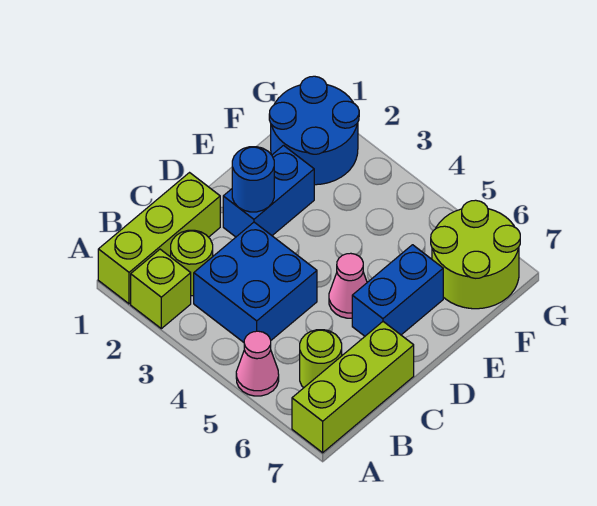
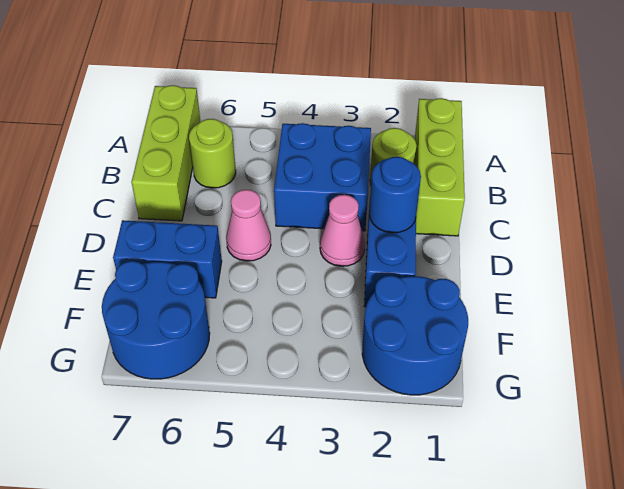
lime brick A2 level 1 -> none
pink cone A5 level 1 -> pink cone D3 level 1
blue brick D6:E6 level 1 -> blue brick E6:E7 level 1
lime round brick F6:G7 level 1 -> blue round brick F6:G7 level 1

